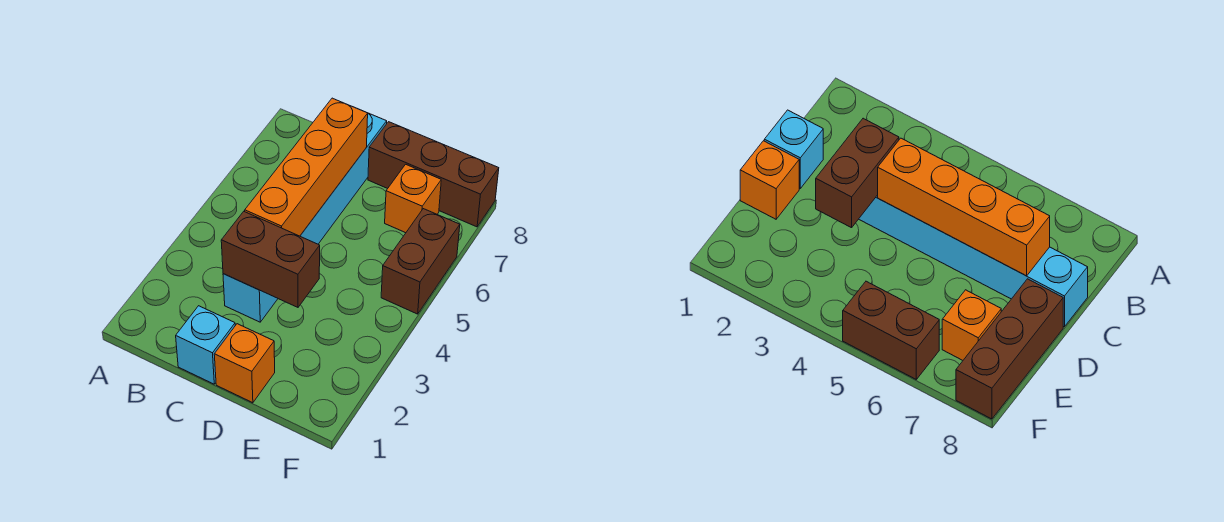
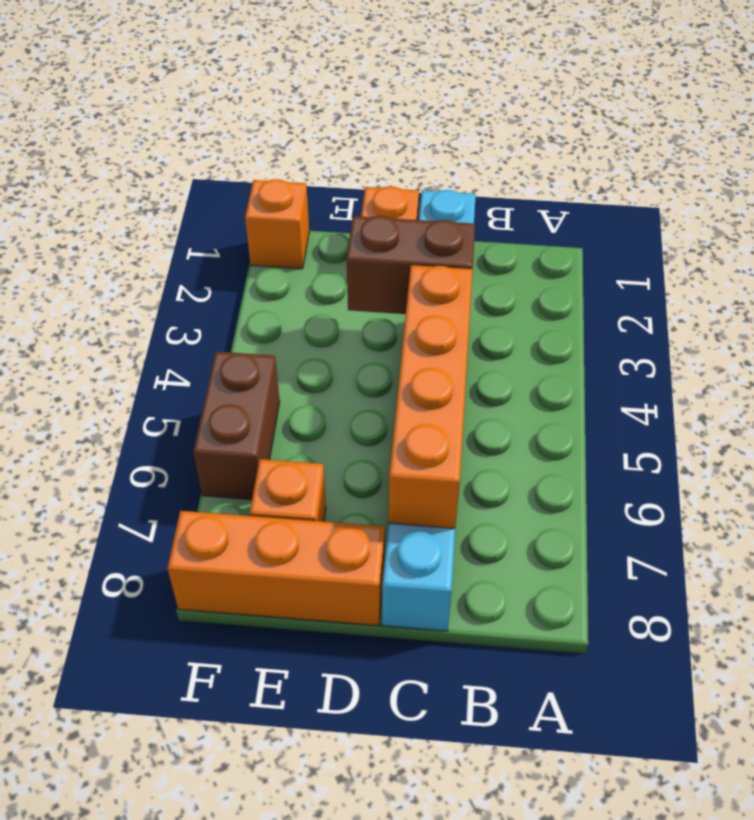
brown brick D8:F8 level 1 -> orange brick D8:F8 level 1
none -> orange brick F1 level 1

